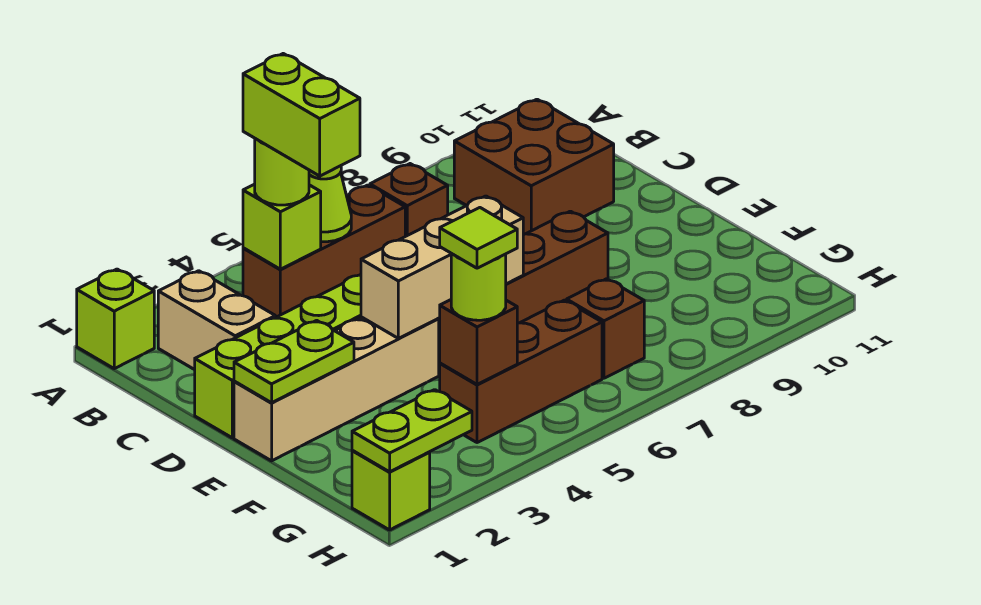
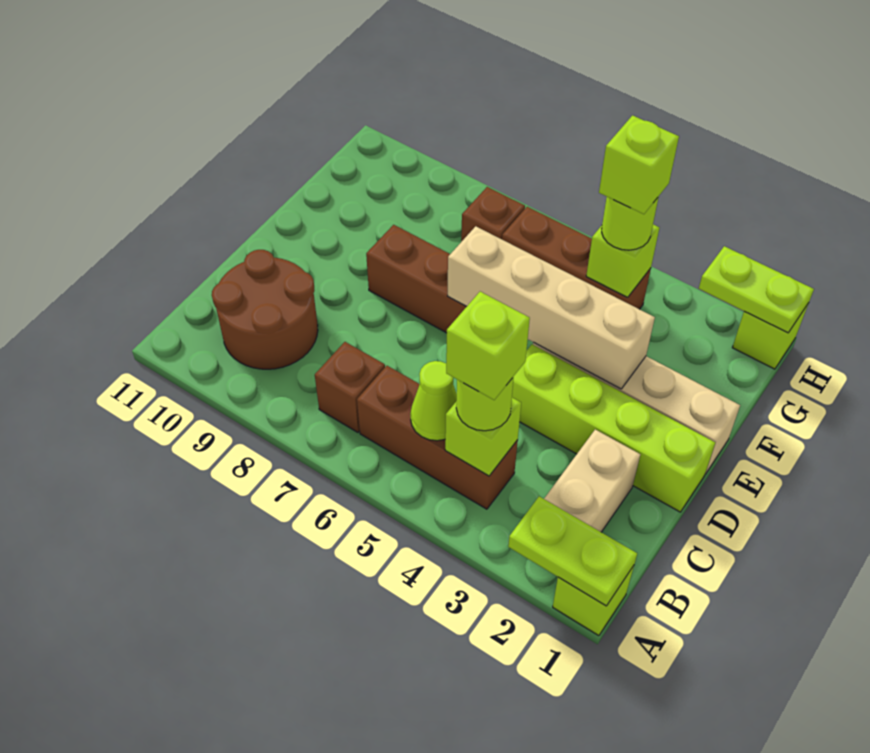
lime brick B4:C4 level 4 -> lime brick B4 level 4
brown brick B9:C10 level 1 -> brown round brick B9:C10 level 1
lime plate E1:E2 level 2 -> lime plate A1:A2 level 2
tan brick E4:E6 level 2 -> tan brick E3:E6 level 2
brown brick G4 level 2 -> lime brick G4 level 2
lime tile G4 level 4 -> lime brick G4 level 4

